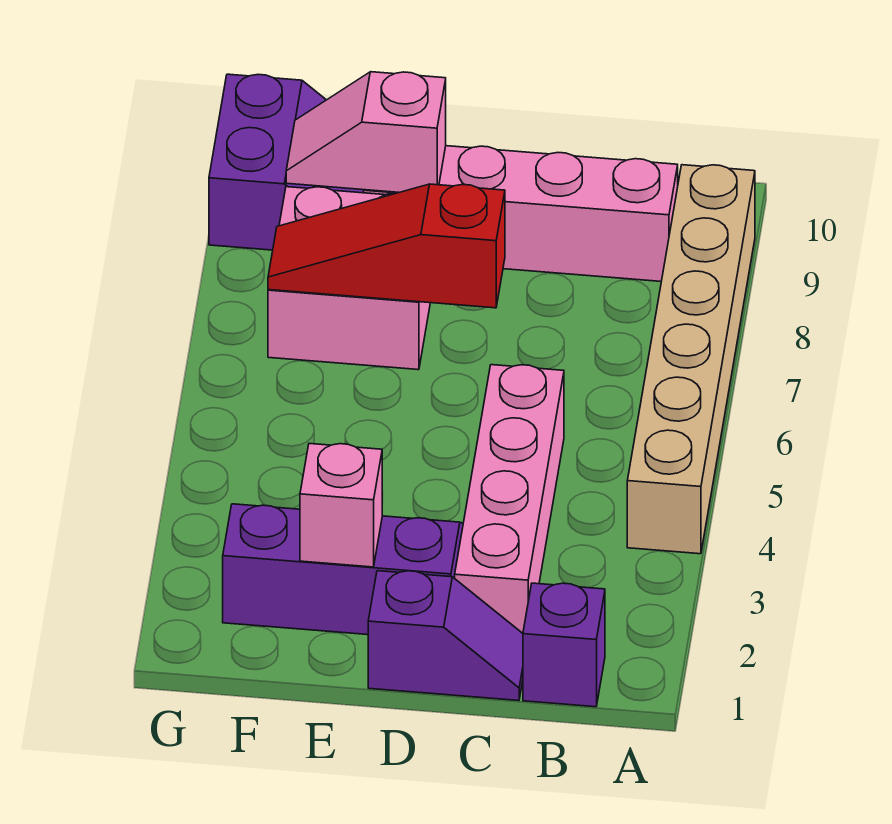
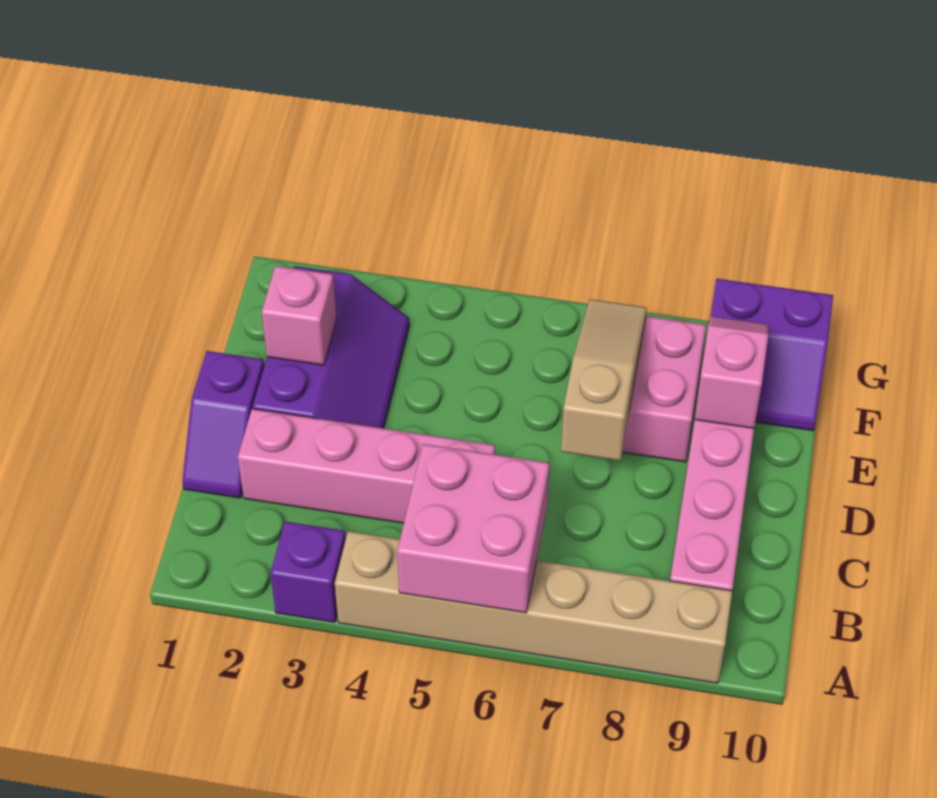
none -> pink brick A5:B6 level 2
purple brick B1 level 1 -> purple brick A3 level 1
red slope D7:F7 level 2 top D -> tan slope D7:F7 level 2 top D

